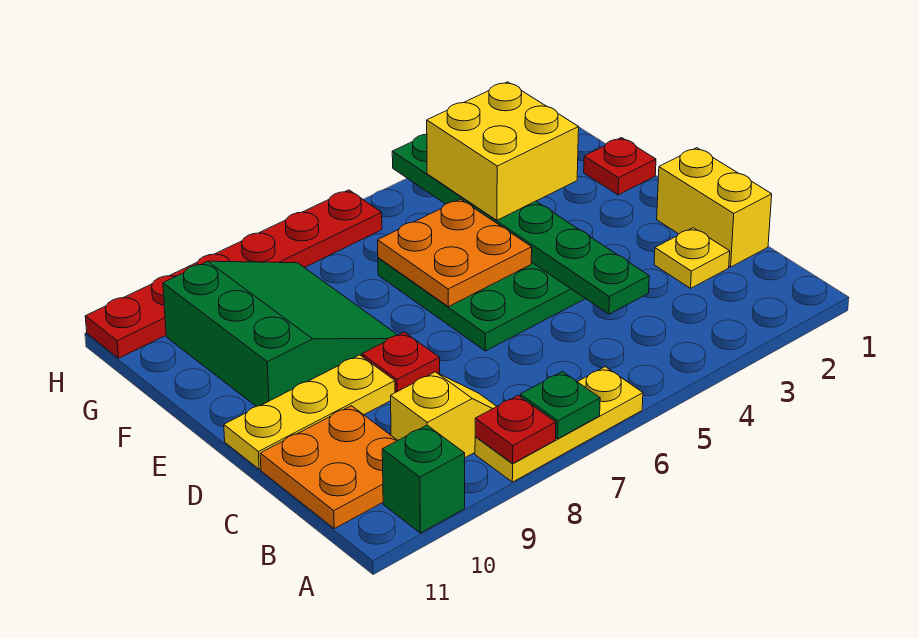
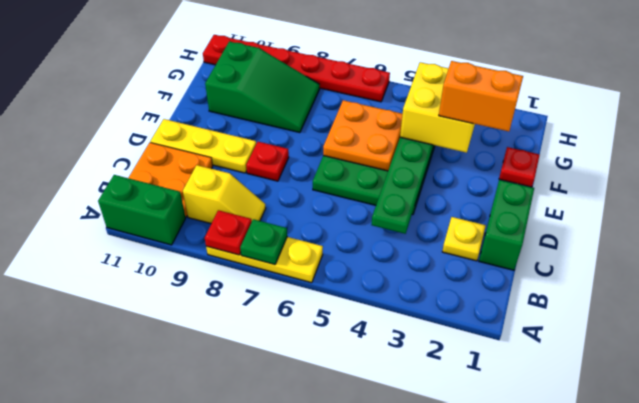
green brick A10 level 1 -> green brick A10:A11 level 1
yellow brick C1:D1 level 1 -> green brick C1:D1 level 1
green slope E8:G10 level 1 top 10 -> green slope F8:G10 level 1 top 10
none -> orange brick F2:F3 level 4

